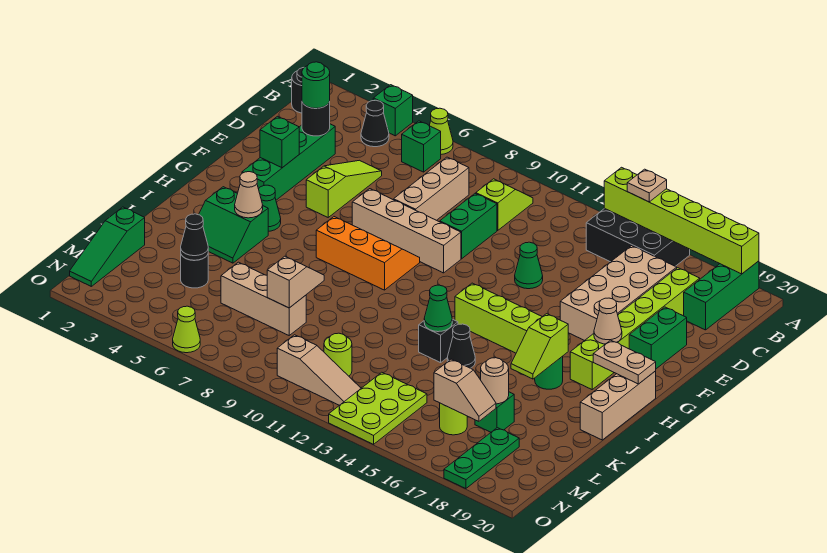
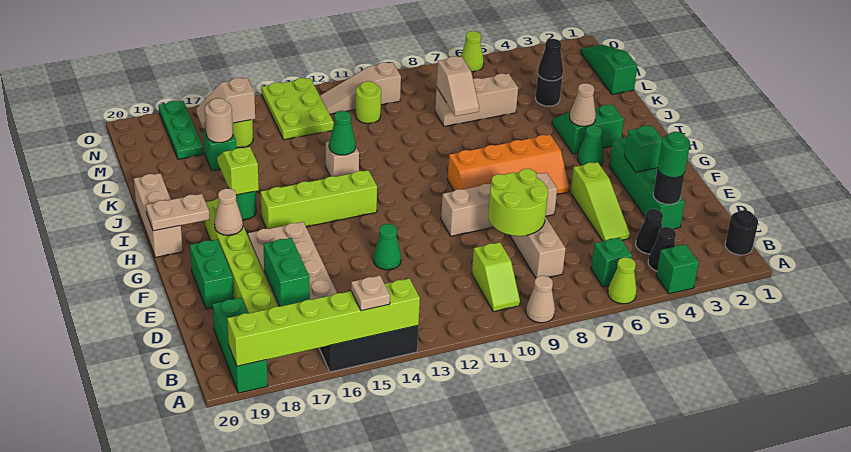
none -> tan cone A9 level 1
none -> lime round brick D8:E9 level 2
green brick D10:E10 level 1 -> green brick C17:D17 level 2
orange slope G7:H9 level 1 top H -> orange slope G6:H9 level 1 top H
black brick J13 level 1 -> tan brick J13 level 1
black cone J14 level 1 -> black cone C4 level 1

